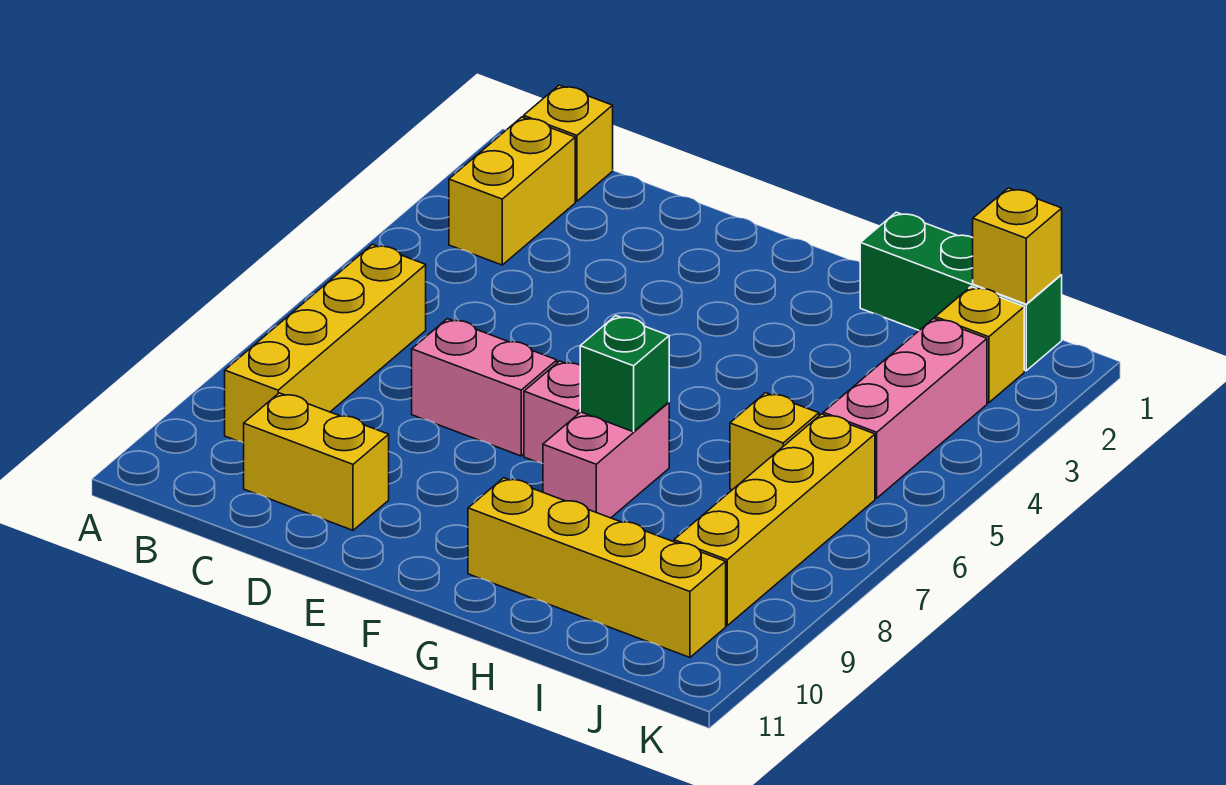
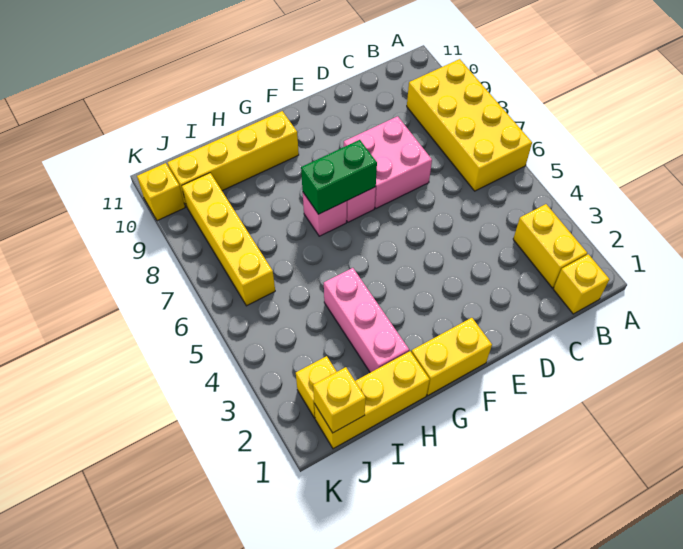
yellow brick B6:B9 level 1 -> yellow brick A6:B9 level 1
yellow brick C10:D10 level 1 -> yellow brick F1:G1 level 1
pink brick D7:E7 level 1 -> pink brick D7:E8 level 1
pink brick G7:G8 level 1 -> pink brick G7 level 1
green brick G7 level 2 -> green brick F7:G7 level 2
green brick H1:J1 level 1 -> yellow brick H1:J1 level 1
yellow brick I6 level 1 -> yellow brick K10 level 1
pink brick J3:J5 level 1 -> pink brick H2:H4 level 1

